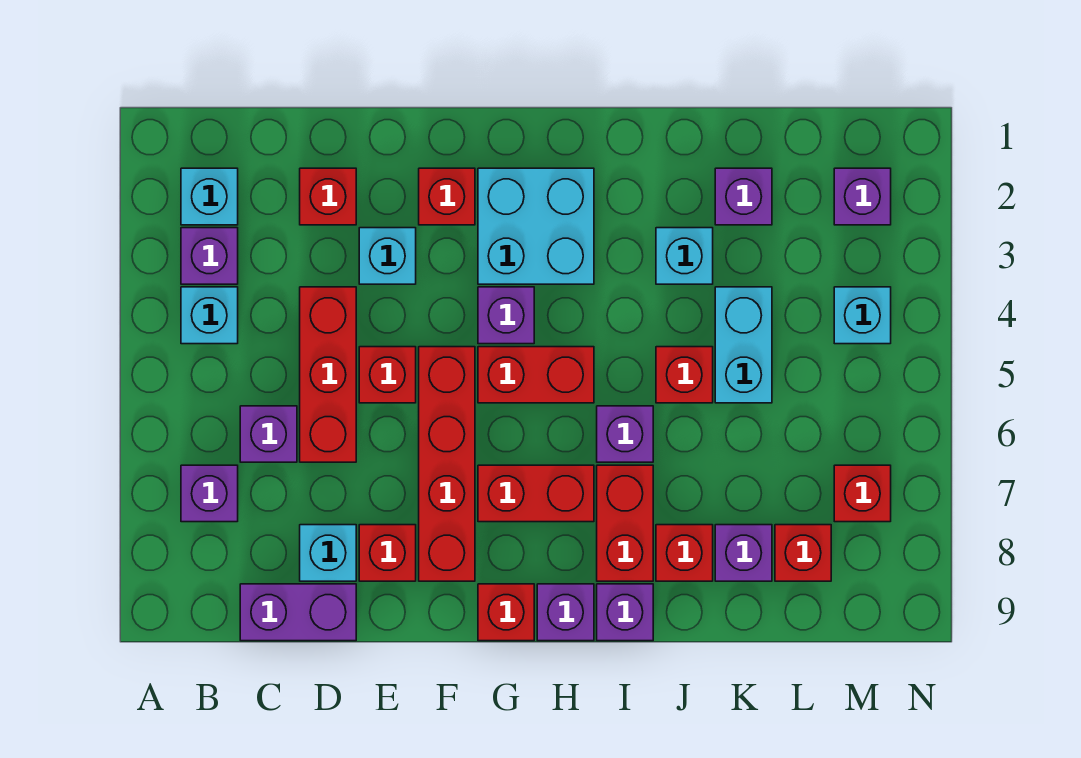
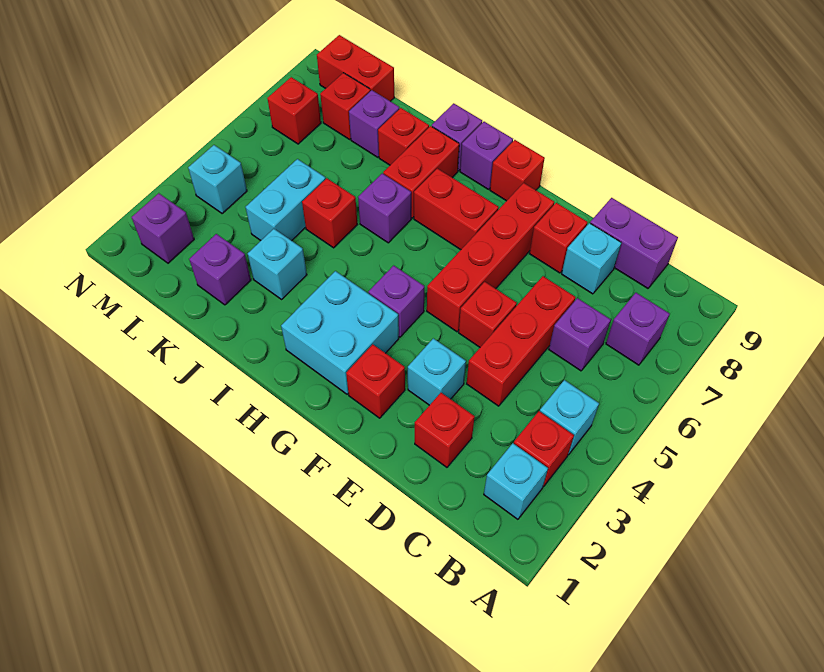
purple brick B3 level 1 -> red brick B3 level 1
red brick G5:H5 level 1 -> red brick L9:M9 level 1

